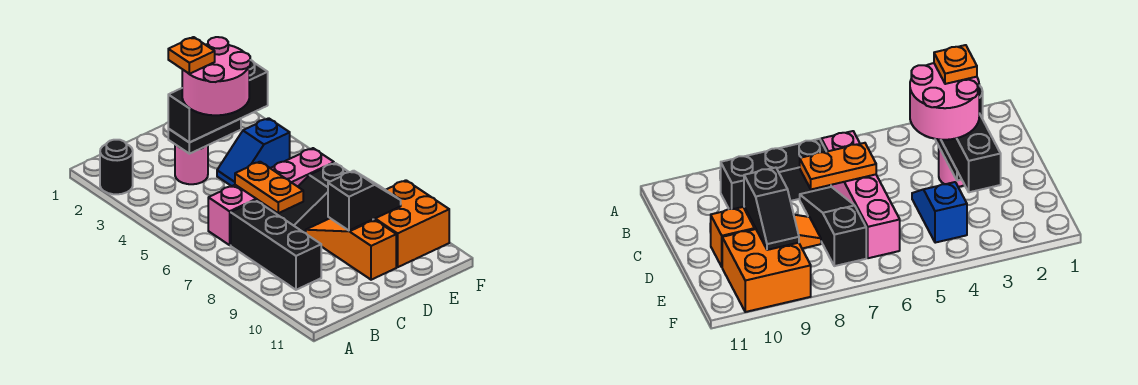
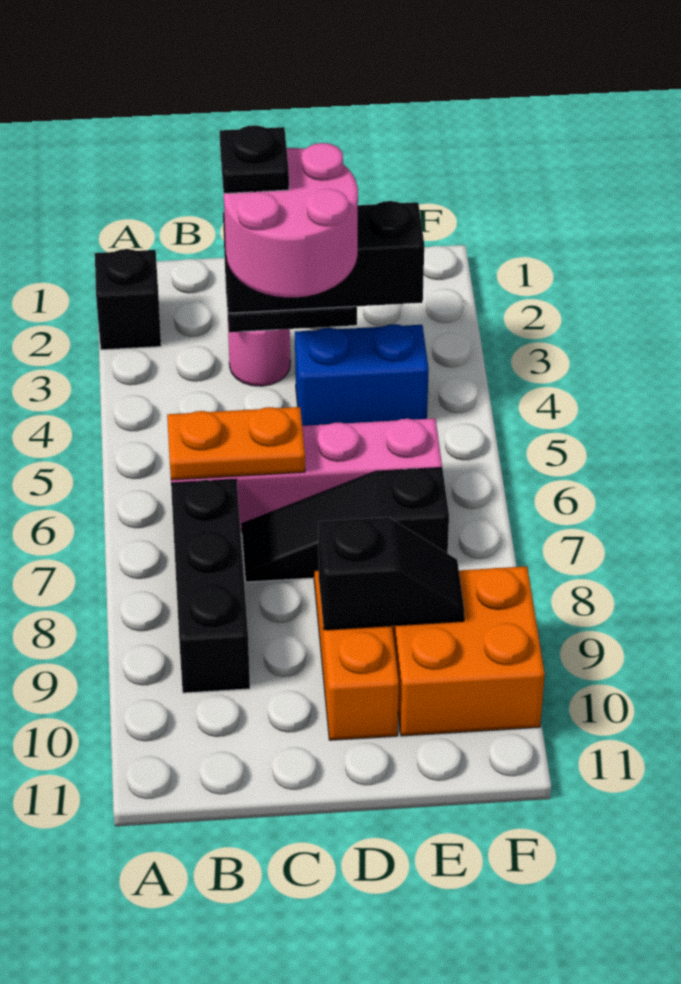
black round brick A2 level 1 -> black brick A2 level 1
orange plate C3 level 5 -> black plate C3 level 5
orange plate C6:C7 level 2 -> orange plate B6:C6 level 2
blue slope D4:E4 level 1 top E -> blue brick D4:E4 level 1

